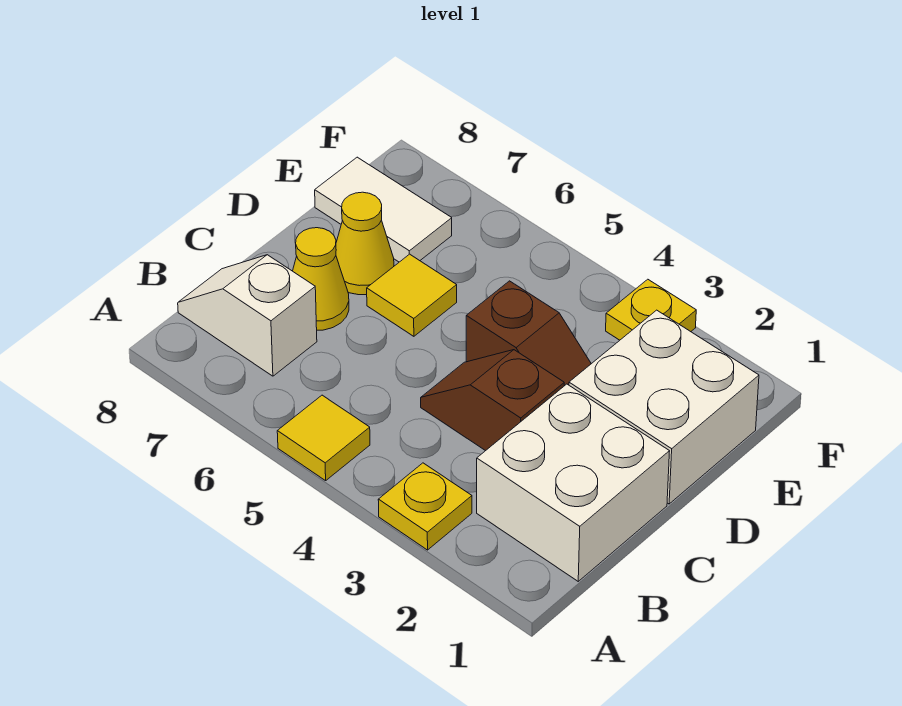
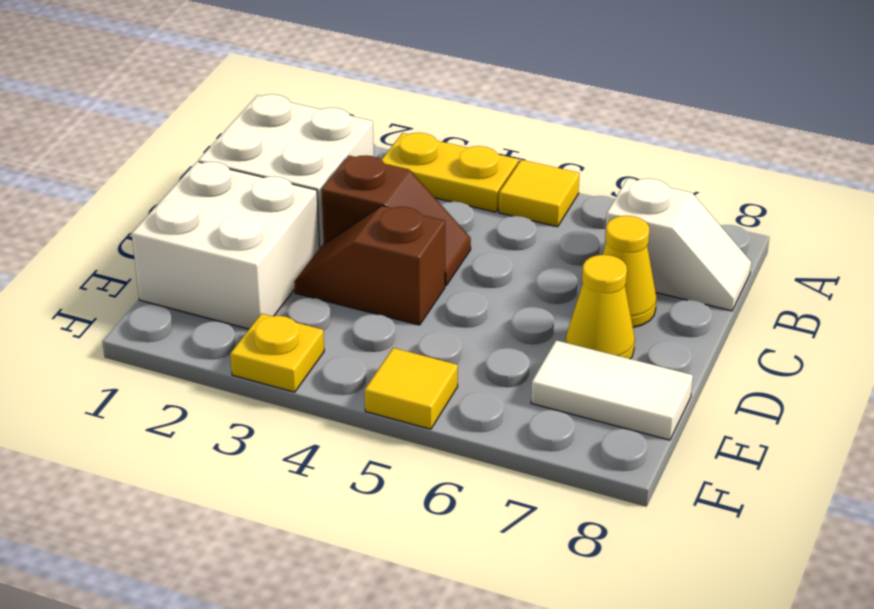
yellow plate A3 level 1 -> yellow plate A3:A4 level 1
yellow tile D6 level 1 -> yellow tile F5 level 1

